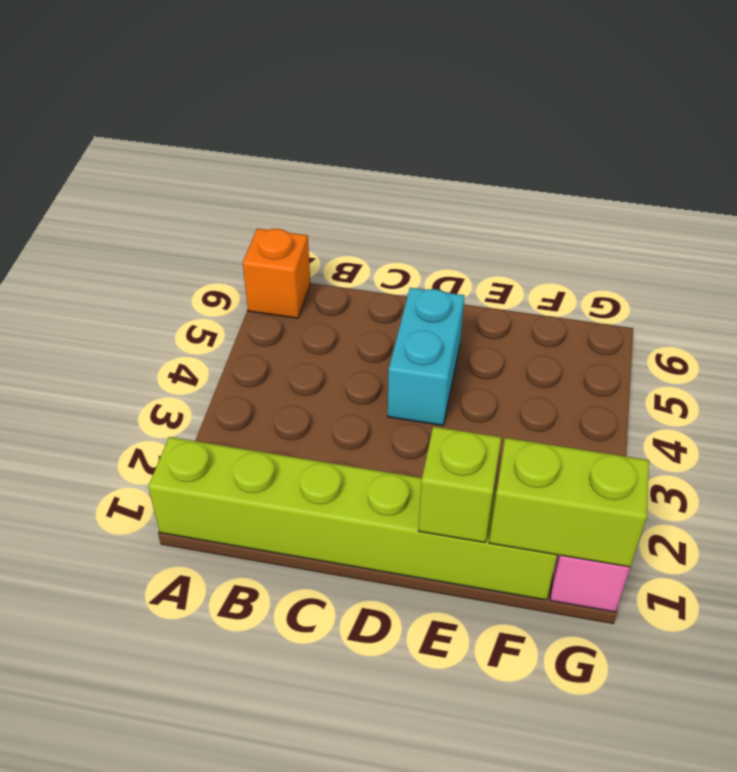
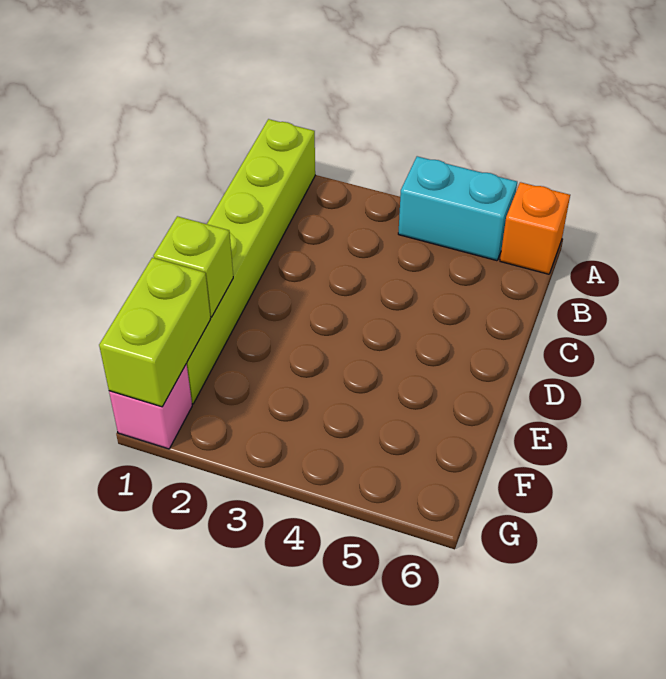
cyan brick D4:D5 level 1 -> cyan brick A4:A5 level 1

